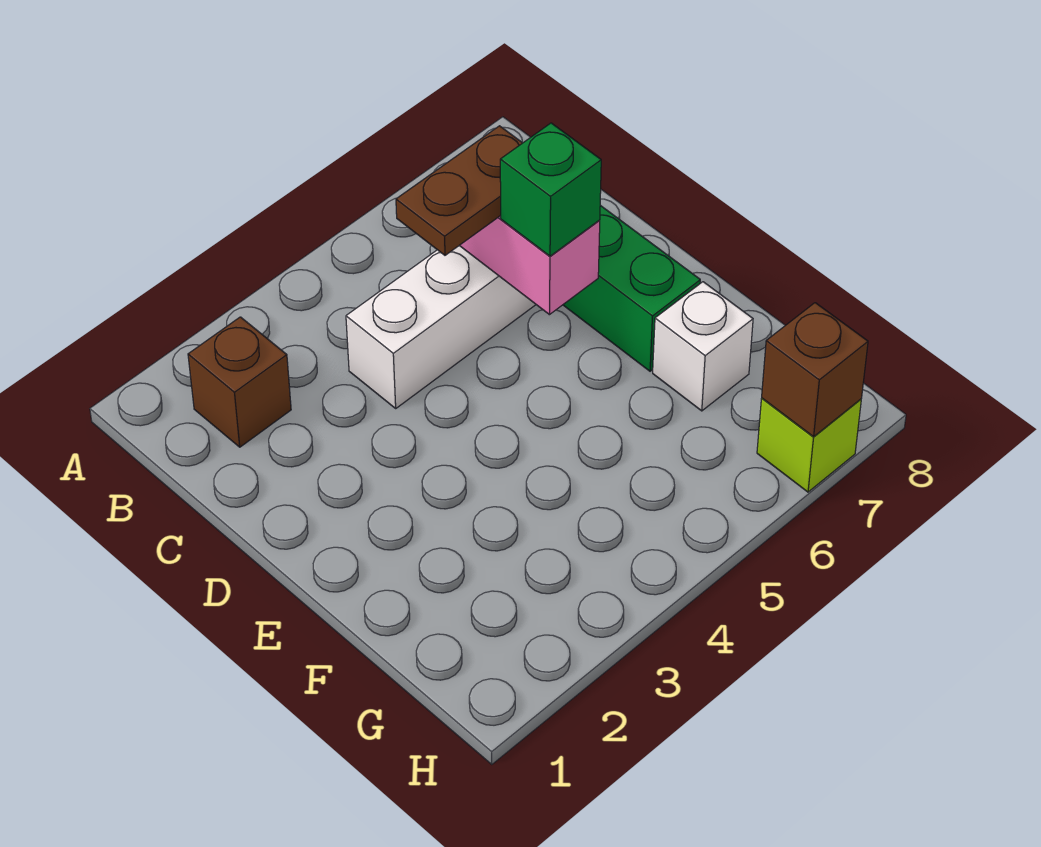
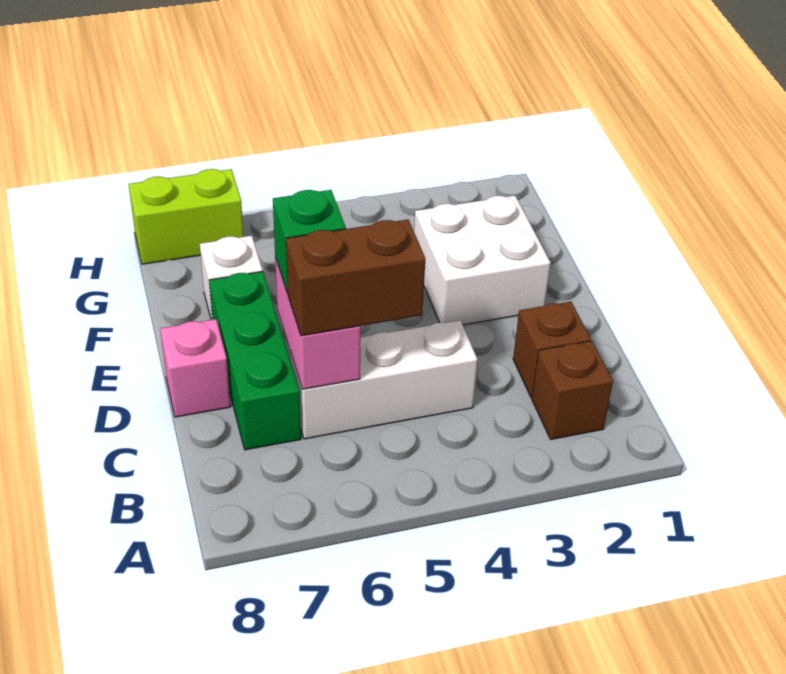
brown plate C5:C6 level 3 -> brown brick C5:C6 level 3
none -> pink brick D8 level 1
none -> white brick E2:F3 level 1
lime brick H7 level 1 -> lime brick H7:H8 level 1
brown brick H7 level 2 -> brown brick C2 level 1

